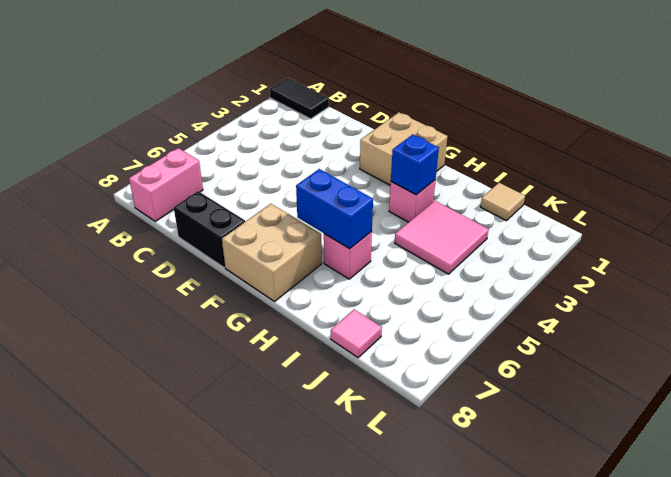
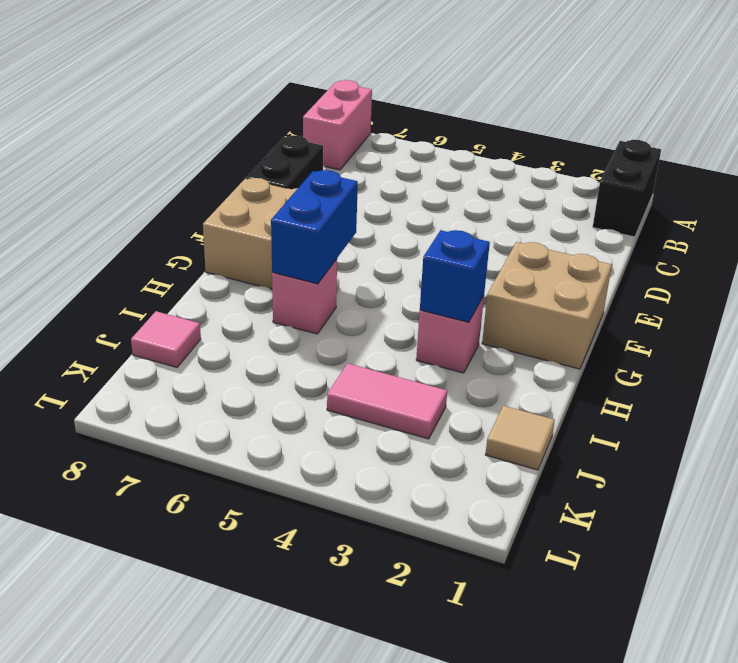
black tile A1:B1 level 1 -> black brick A1:B1 level 1
pink brick B7:B8 level 1 -> pink brick A8:B8 level 1
pink tile I3:J4 level 1 -> pink tile J3:J4 level 1

